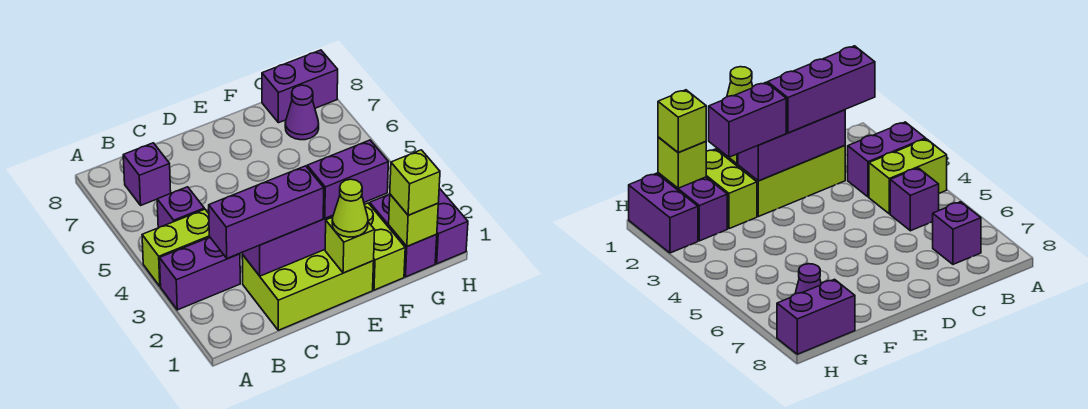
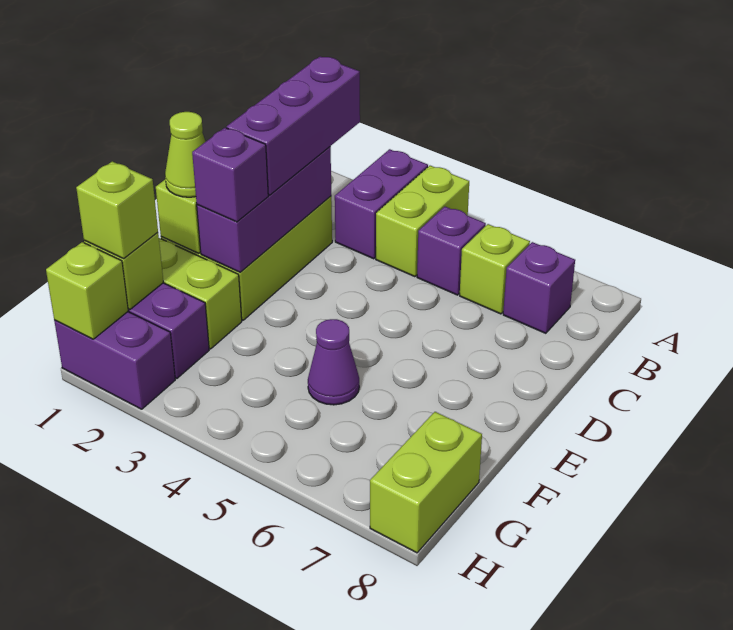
none -> lime brick B6 level 1
purple brick E2:F2 level 3 -> purple brick E2 level 3
purple cone G7 level 1 -> purple cone F5 level 1
purple brick G8:H8 level 1 -> lime brick G8:H8 level 1
none -> lime brick H1 level 2

